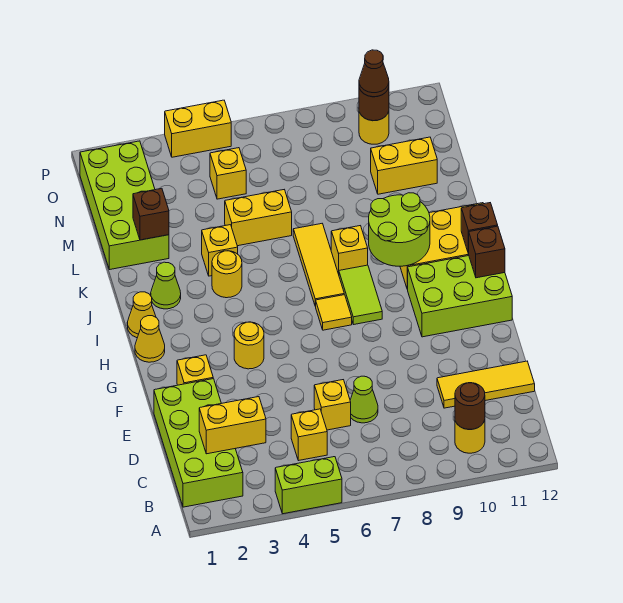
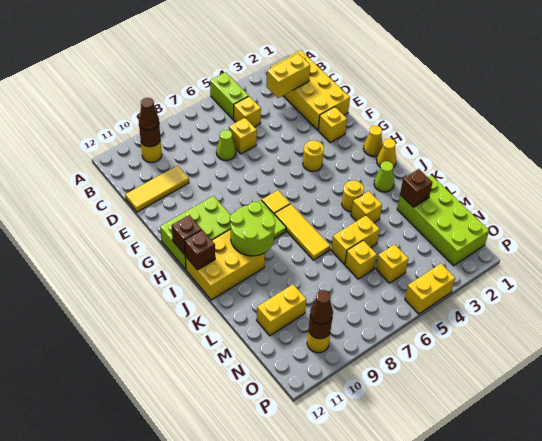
lime brick A4:A5 level 1 -> lime brick A5:B5 level 1
lime brick B1:E2 level 1 -> yellow brick B1:E2 level 1
none -> brown cone B10 level 3
yellow brick J8 level 1 -> yellow brick M6 level 1

